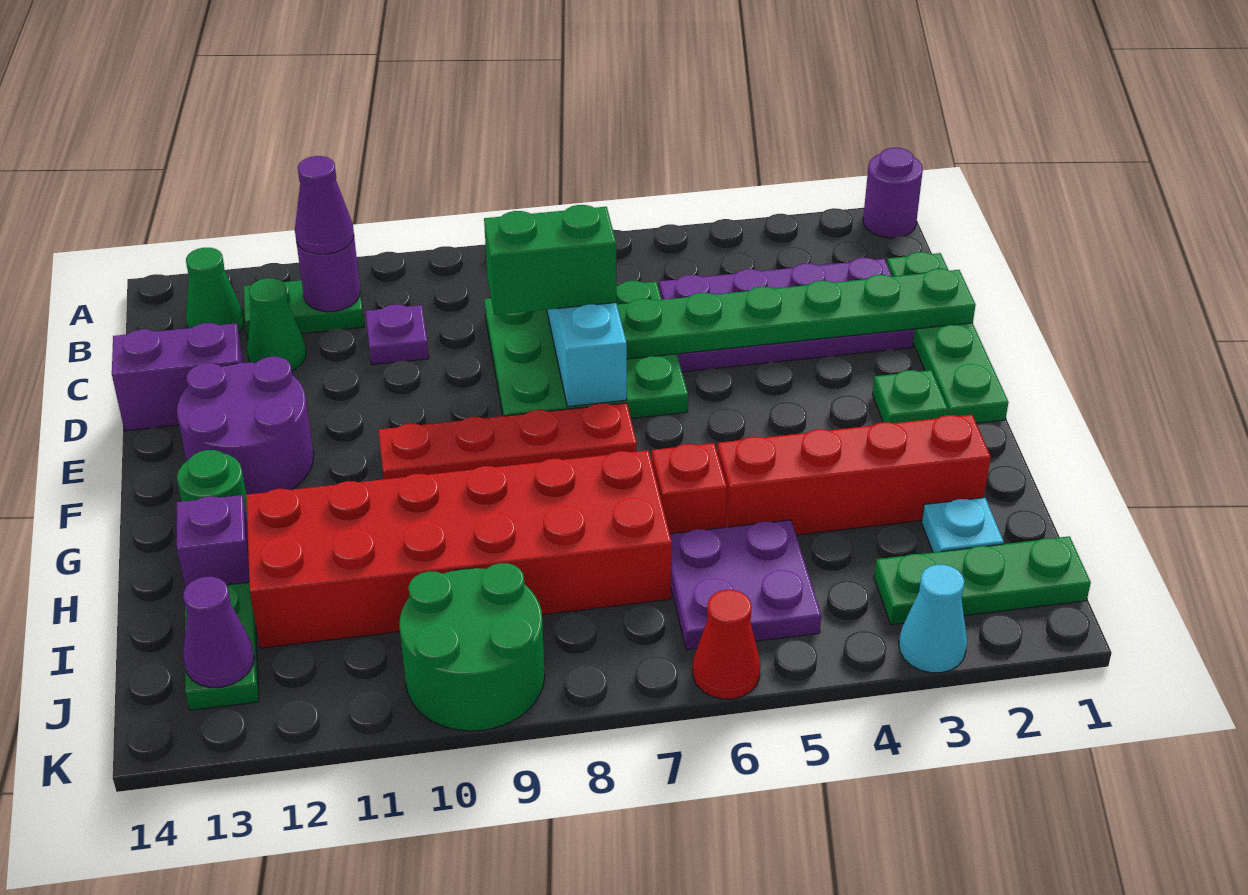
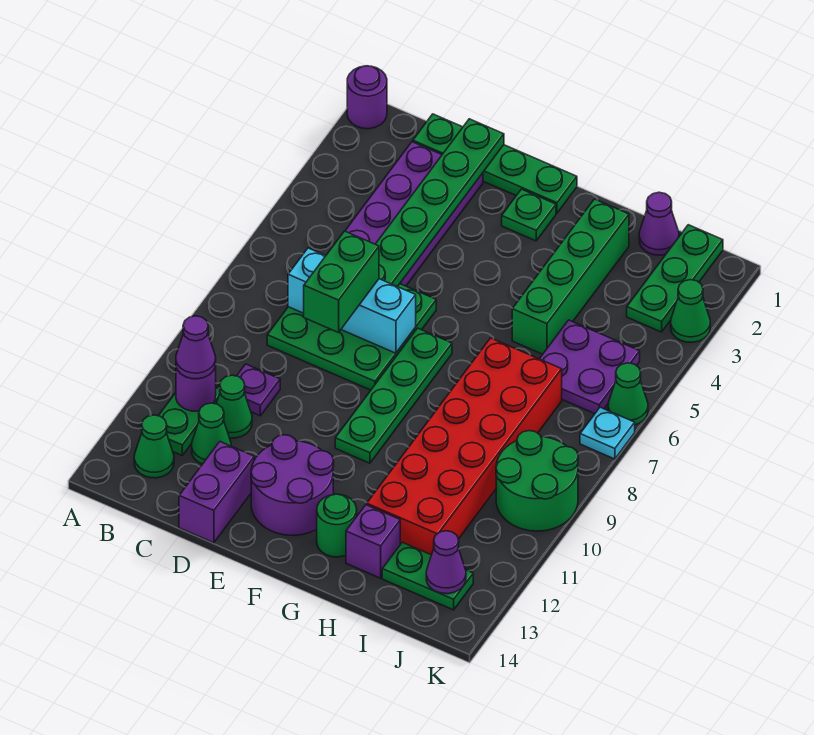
none -> green cone C11 level 1
red plate F7:F10 level 1 -> green plate F7:F10 level 1
red brick H2:H5 level 1 -> green brick H2:H5 level 1
red brick H6 level 1 -> none
none -> purple cone I1 level 1
cyan plate I2 level 1 -> cyan plate K7 level 1
cyan cone K3 level 1 -> green cone K3 level 1
red cone K6 level 1 -> green cone K6 level 1

